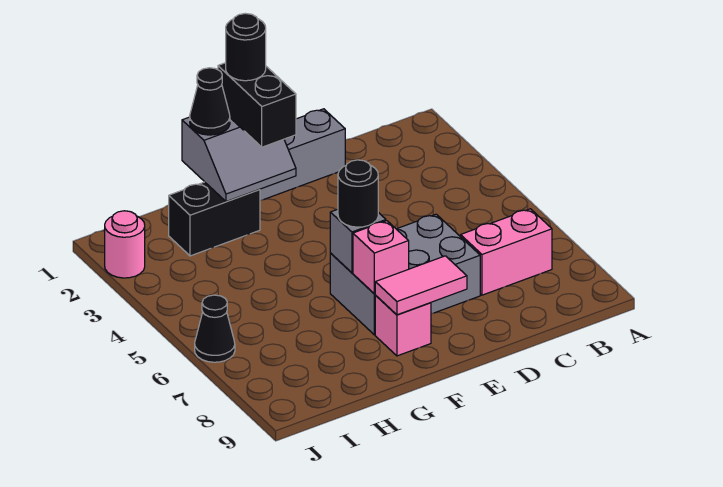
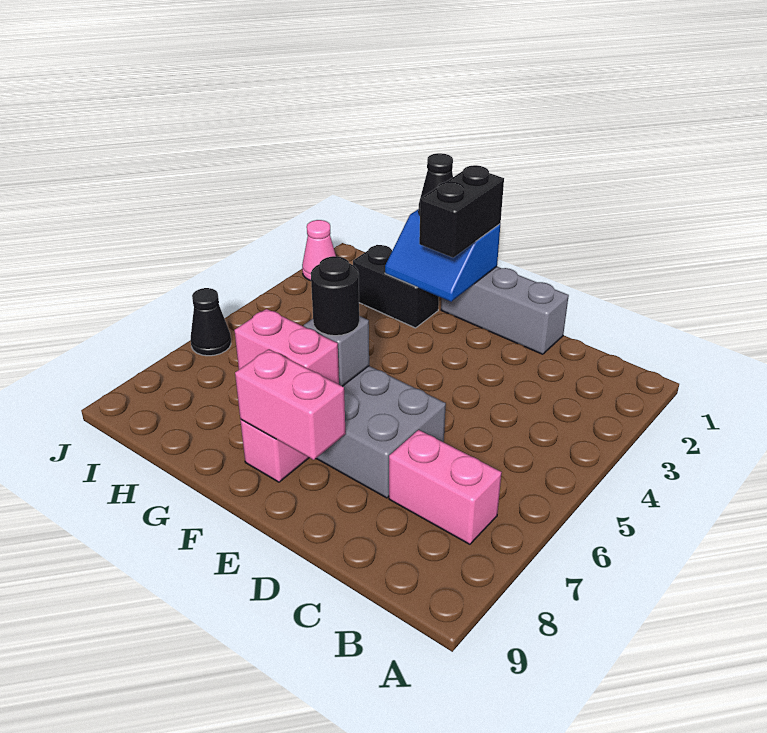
pink tile E8:F8 level 2 -> pink brick E8:F8 level 2
grey slope F1:G2 level 2 top 1 -> blue slope F1:G2 level 2 top 1
black round brick F1 level 4 -> none
pink brick F7 level 2 -> pink brick F7:G7 level 2
pink round brick J2 level 1 -> pink cone J2 level 1

